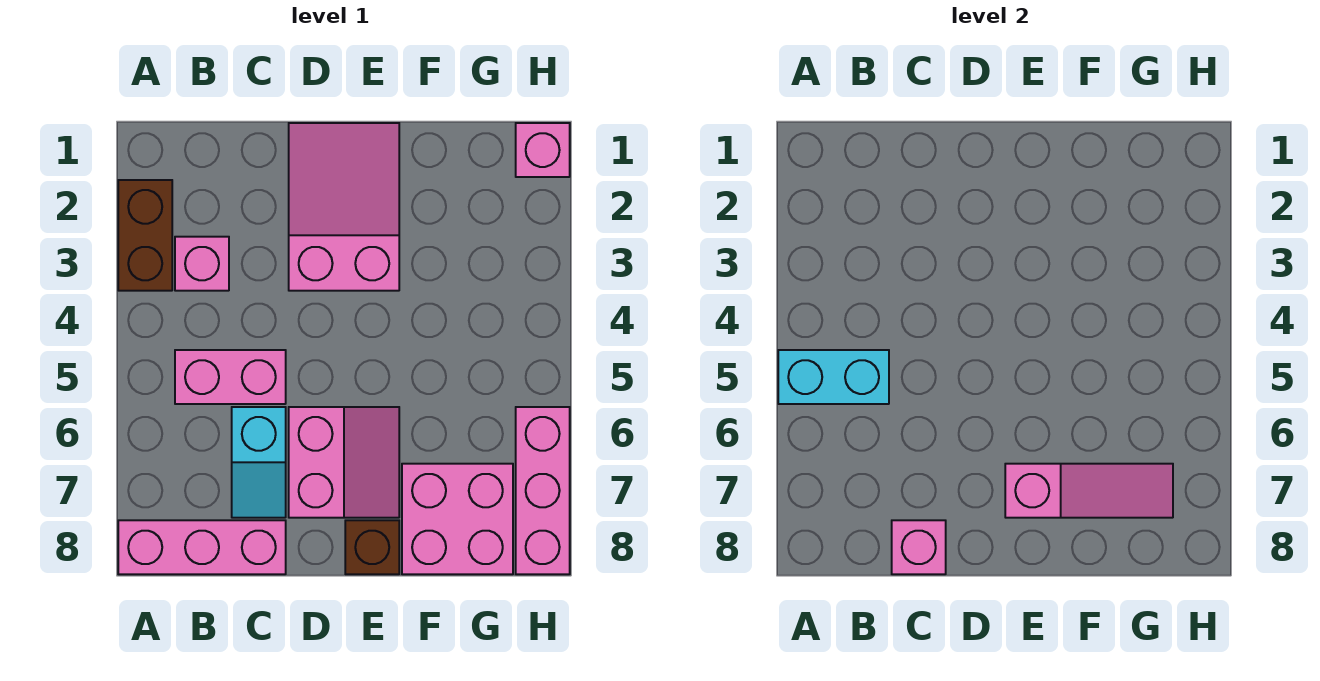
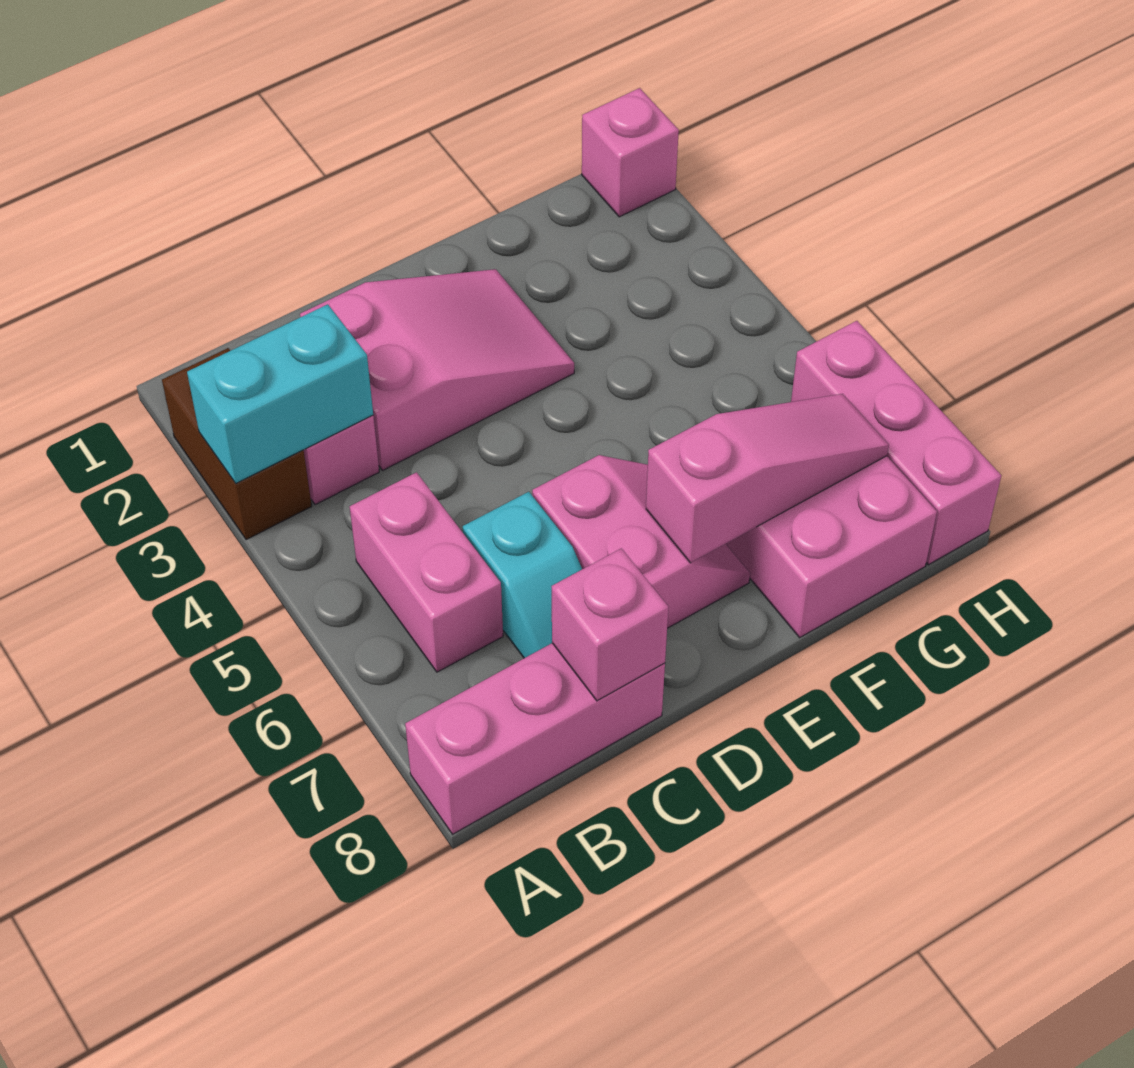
cyan brick A5:B5 level 2 -> cyan brick A3:B3 level 2
pink brick B5:C5 level 1 -> pink brick B5:B6 level 1
pink slope D1:E3 level 1 top 3 -> pink slope C2:E3 level 1 top C
brown brick E8 level 1 -> none

